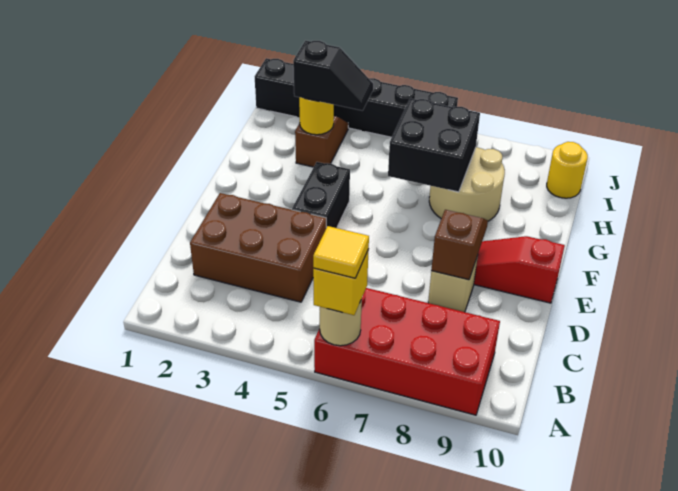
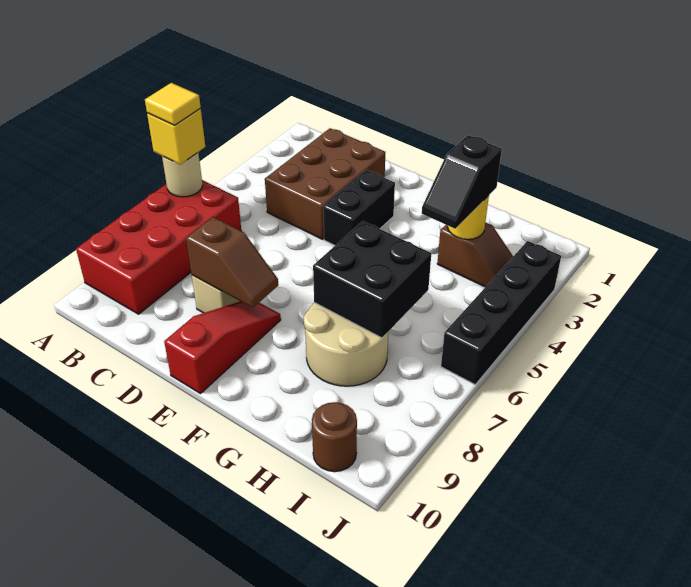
black brick E4:F4 level 1 -> black brick E3:E4 level 1
yellow round brick I10 level 1 -> brown round brick I10 level 1
black brick J1:J6 level 1 -> black brick J3:J6 level 1

